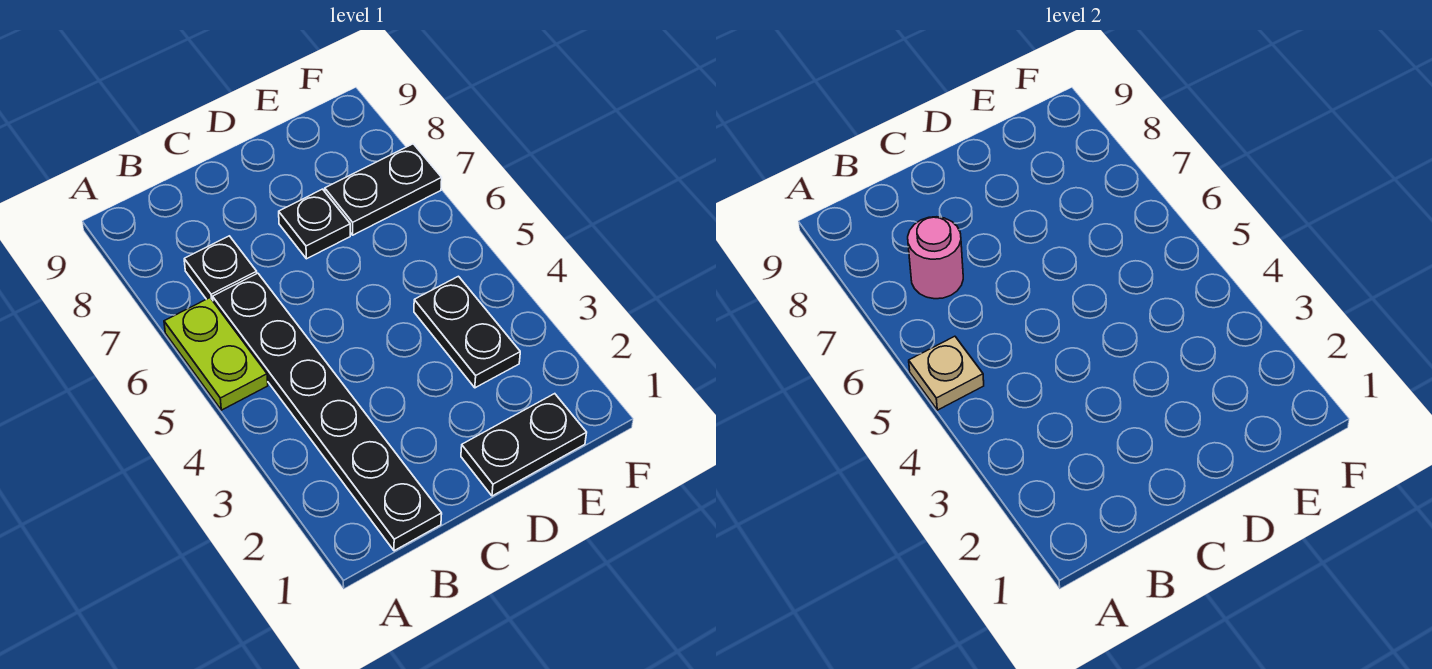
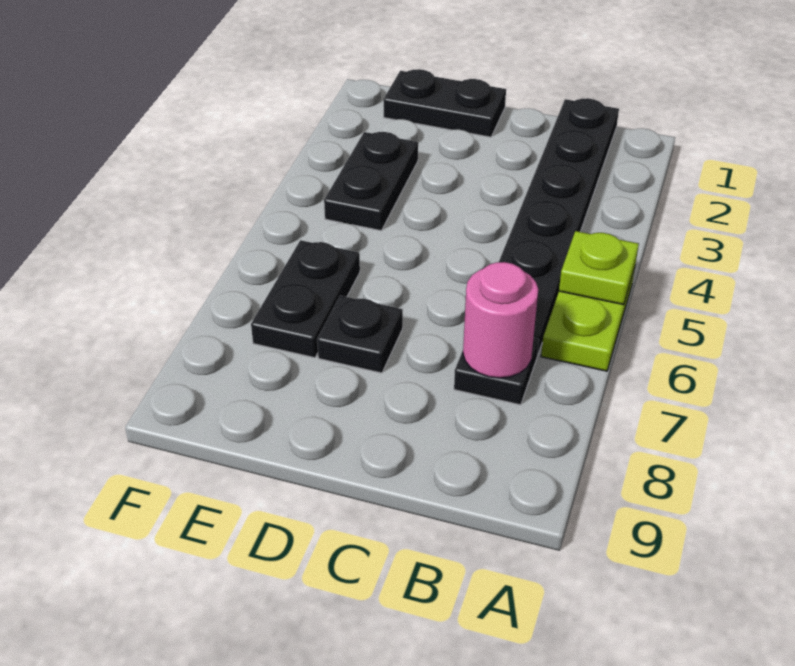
tan plate A5 level 2 -> lime plate A5 level 2
black plate E7:F7 level 1 -> black plate E6:E7 level 1

